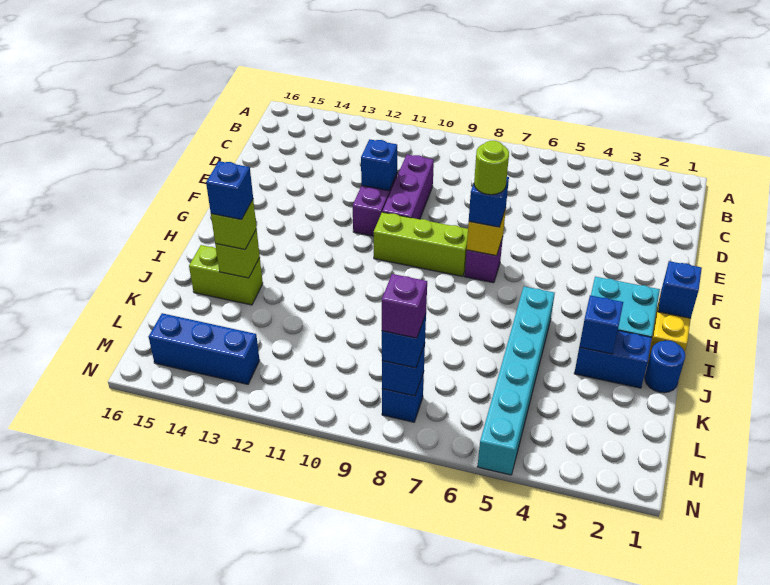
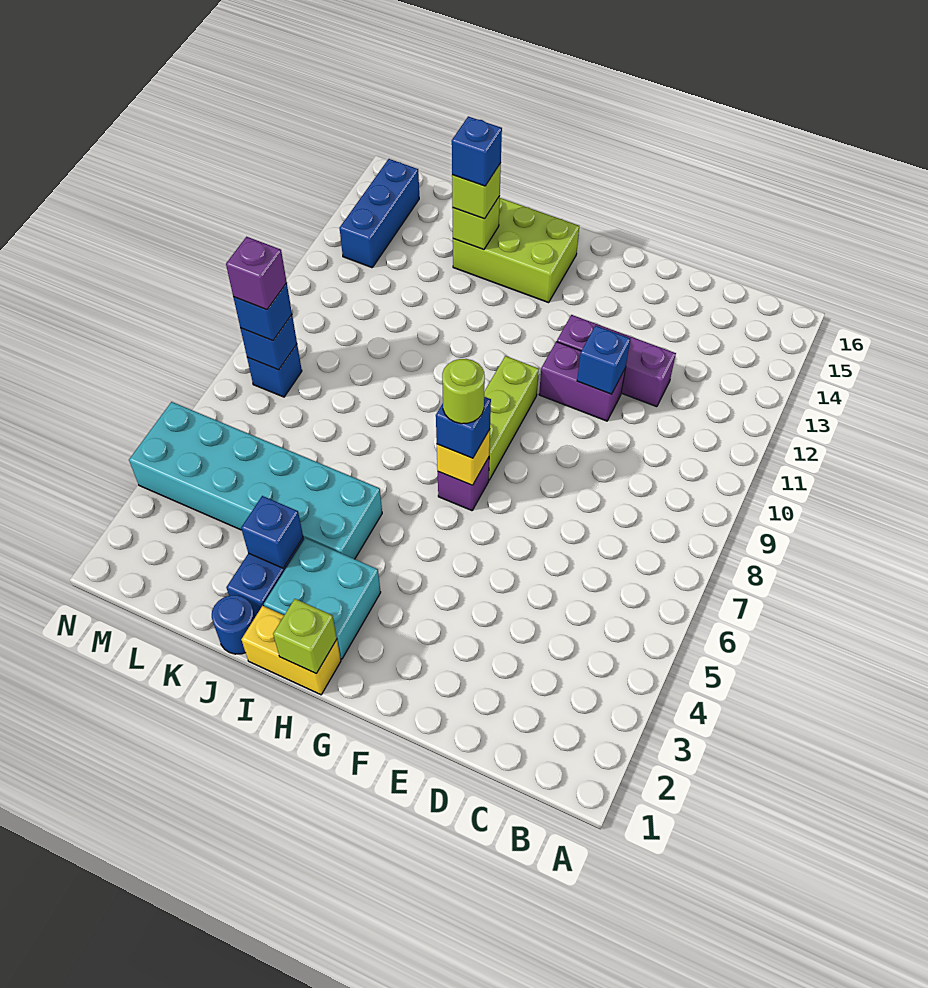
purple brick D10:F10 level 1 -> purple brick D12:F12 level 1
blue brick H1 level 2 -> lime brick H1 level 2
cyan brick I5:N5 level 1 -> cyan brick I4:N5 level 1
lime brick J14:J15 level 1 -> lime brick H14:J15 level 1

